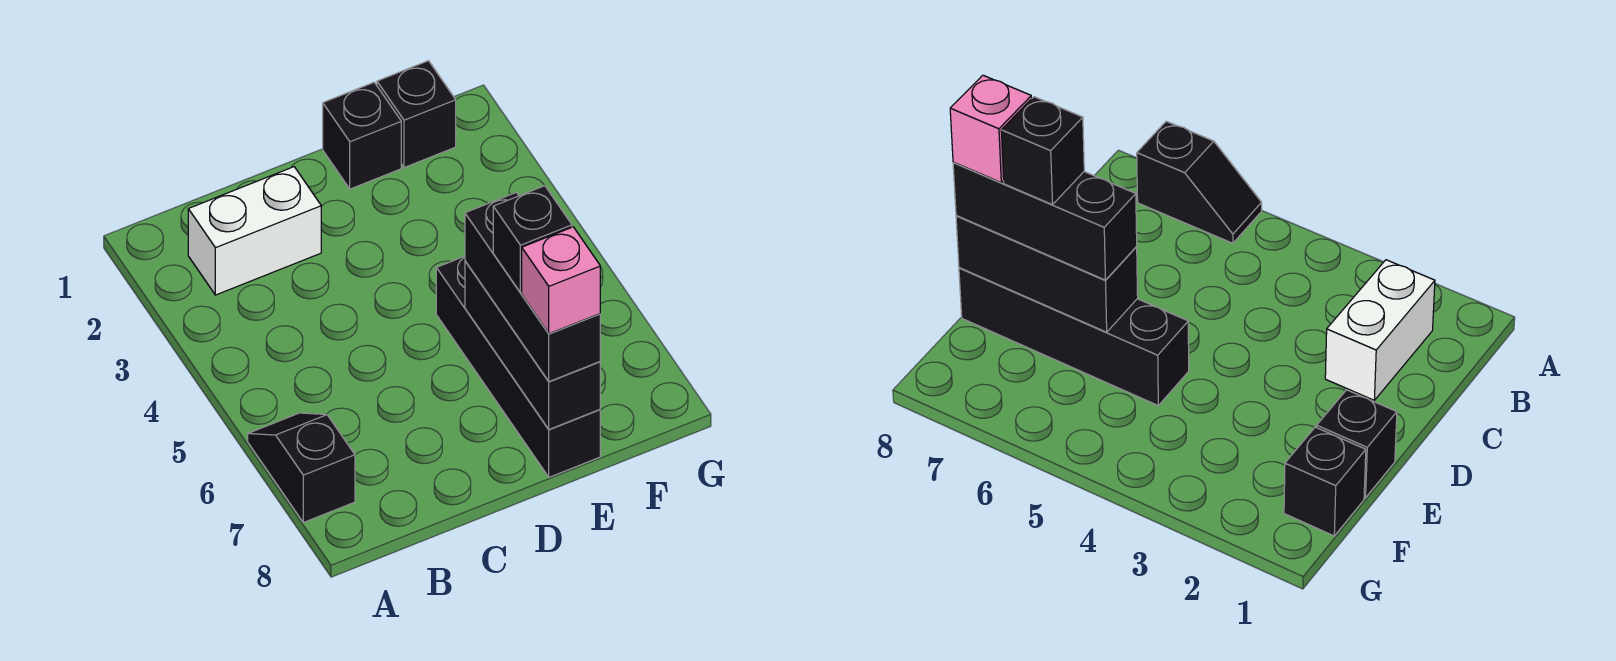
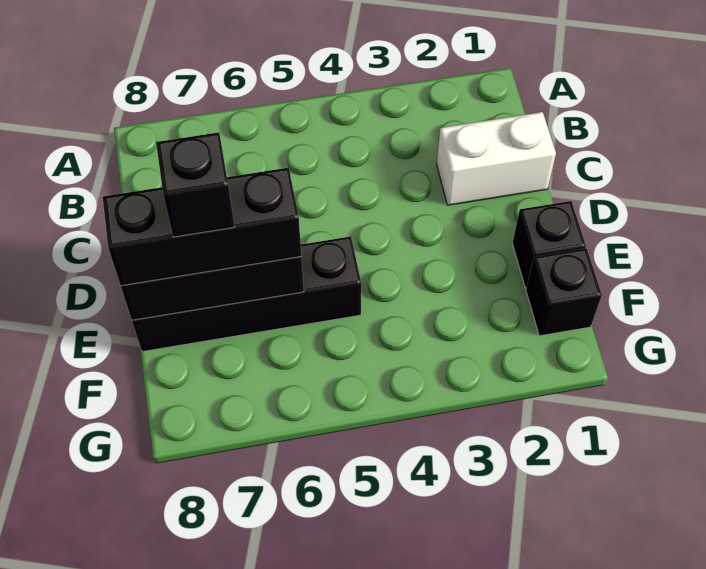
black slope A6:A7 level 1 top 7 -> none
white brick B2:C2 level 1 -> white brick C1:C2 level 1
pink brick E8 level 4 -> none

